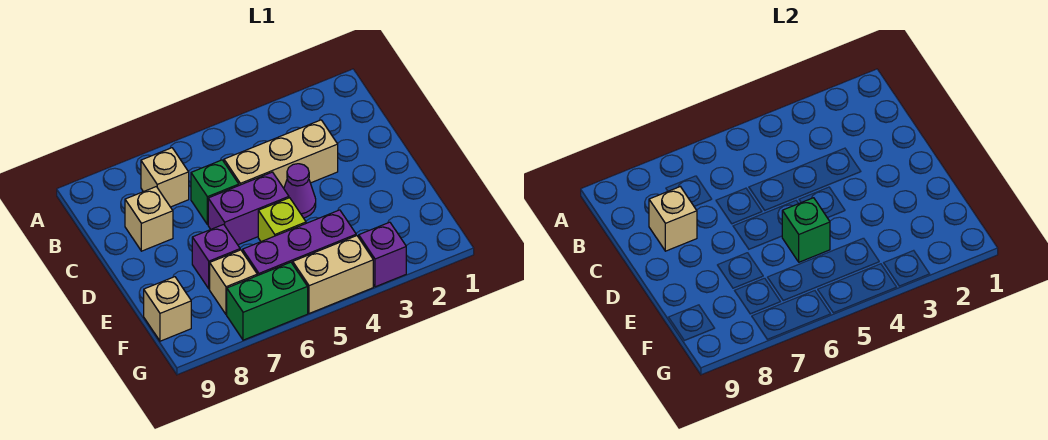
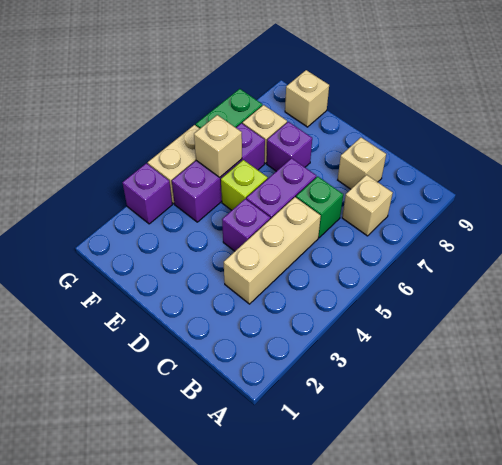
tan brick C8 level 2 -> tan brick F5 level 2
purple cone D4 level 1 -> purple brick D4 level 1
green brick E5 level 2 -> none

